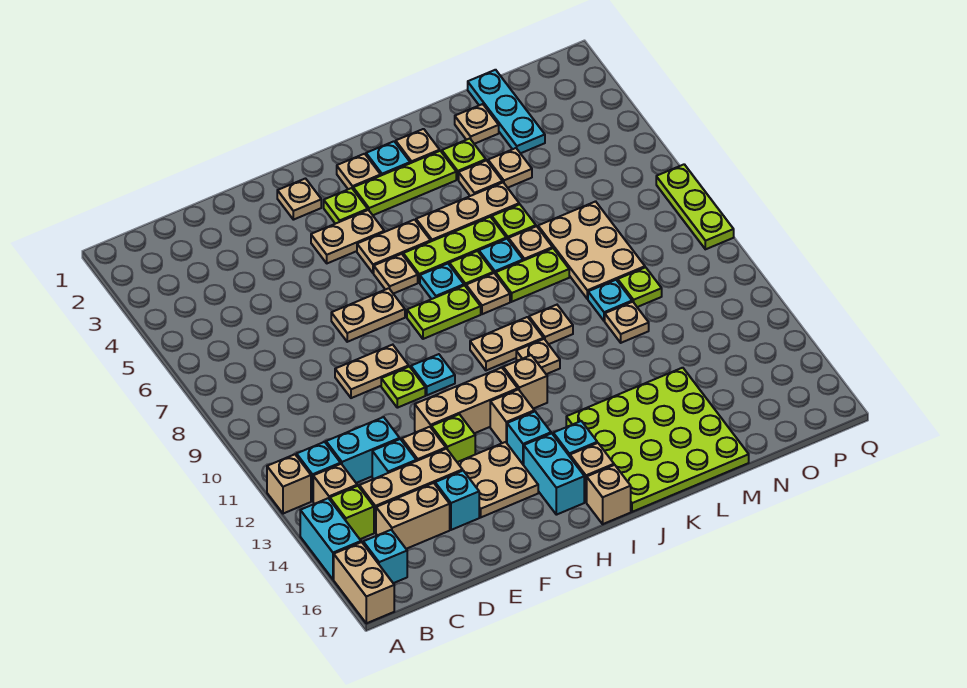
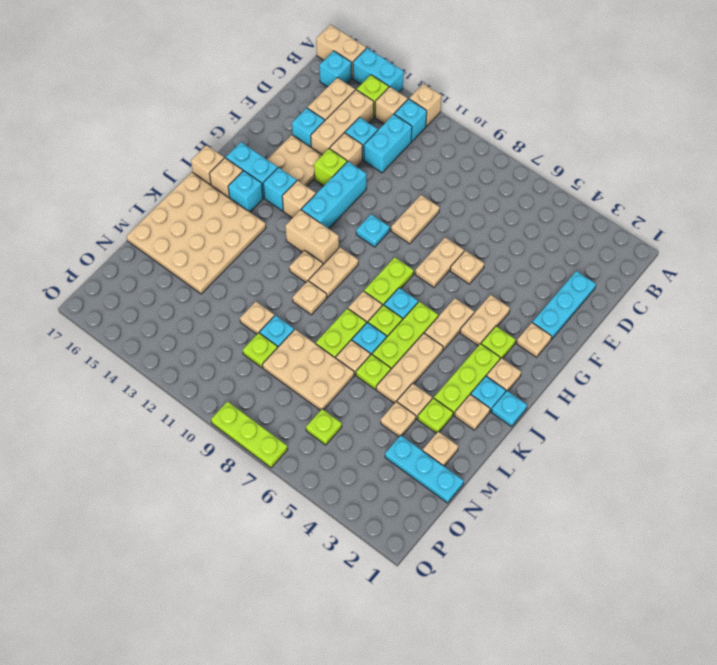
none -> cyan plate D2:F2 level 1
lime plate F10 level 1 -> lime plate O6 level 1
tan brick F12:H12 level 1 -> cyan brick F12:H12 level 1
tan plate H6 level 1 -> tan plate F6 level 1
tan brick I12 level 1 -> tan brick I11:I12 level 1
none -> cyan plate J1 level 1
lime plate J14:M17 level 1 -> tan plate J14:M17 level 1

